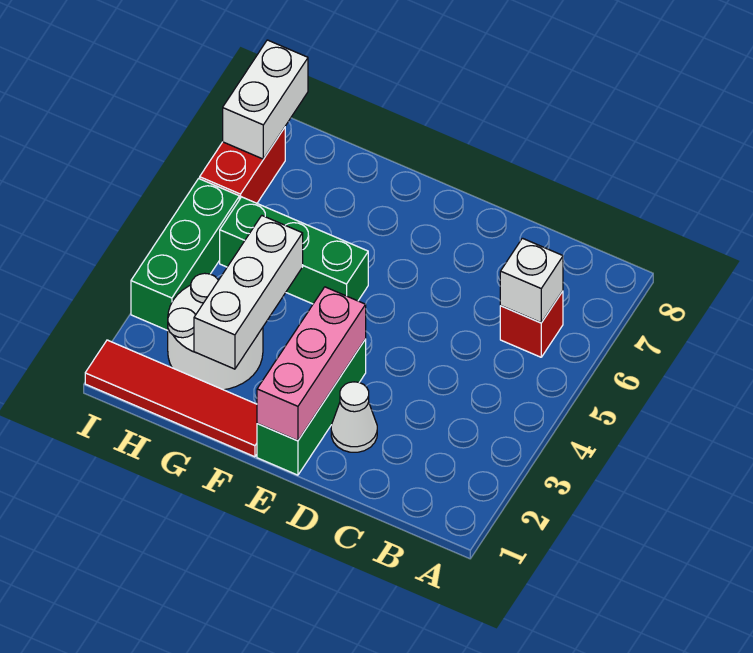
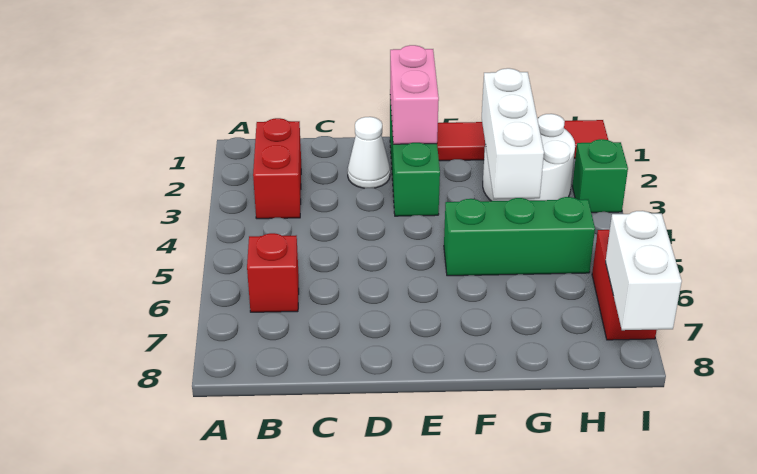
none -> red brick B2:B3 level 1
white brick B6 level 2 -> none
pink brick E1:E3 level 2 -> pink brick E1:E2 level 2
green brick I3:I5 level 1 -> green brick I3 level 1

